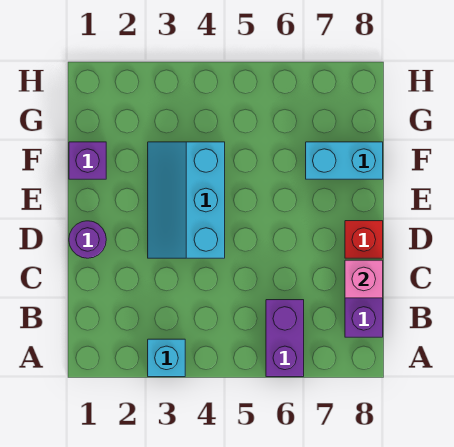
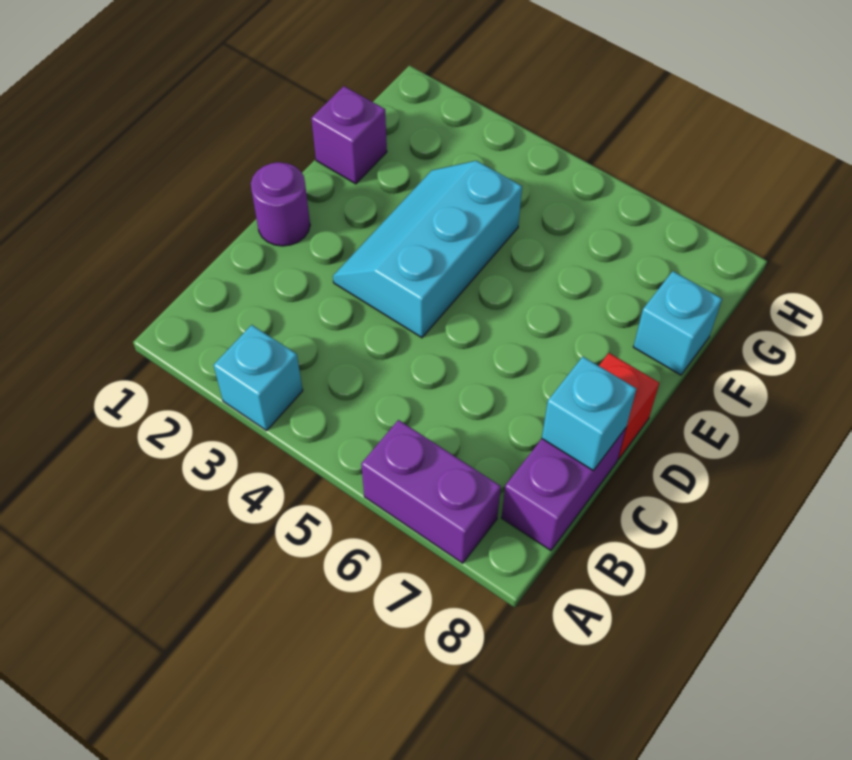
purple brick A6:B6 level 1 -> purple brick A6:A7 level 1
pink brick C8 level 2 -> cyan brick C8 level 2
cyan brick F7:F8 level 1 -> cyan brick F8 level 1

